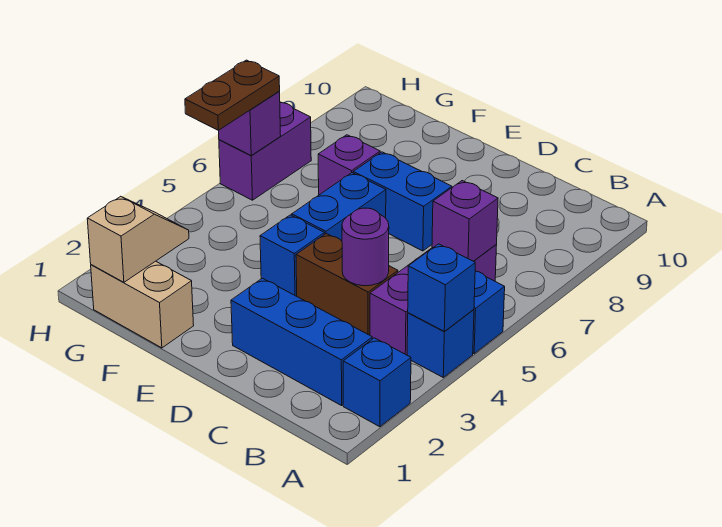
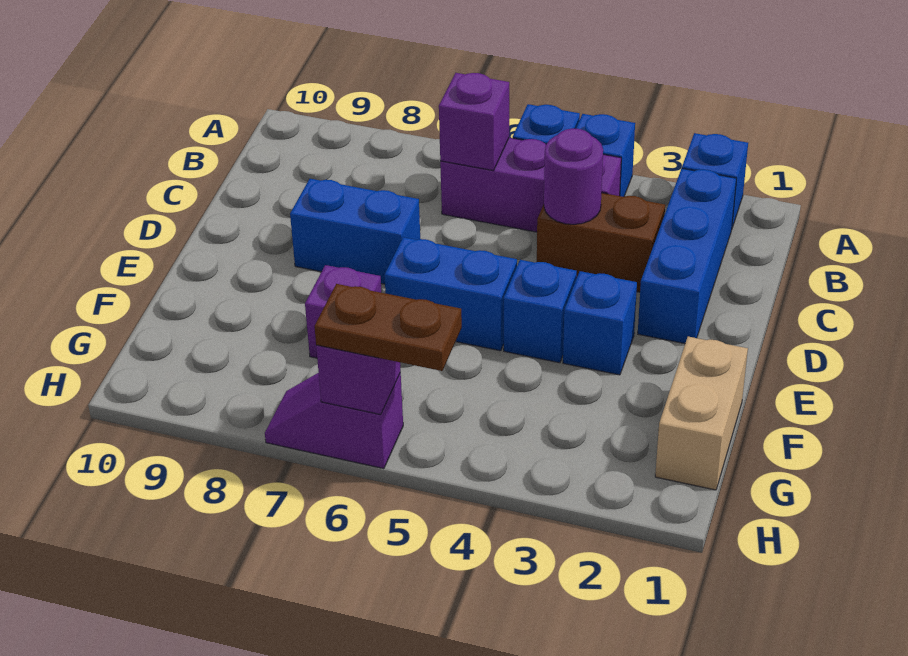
blue brick A4 level 2 -> blue brick E3 level 1
brown brick C4:D4 level 1 -> brown brick C3:C4 level 1
blue brick D7:E7 level 1 -> blue brick D7:D8 level 1
tan slope G1:G2 level 2 top 1 -> none
purple brick H6:H7 level 1 -> purple slope H6:H7 level 1 top 6

